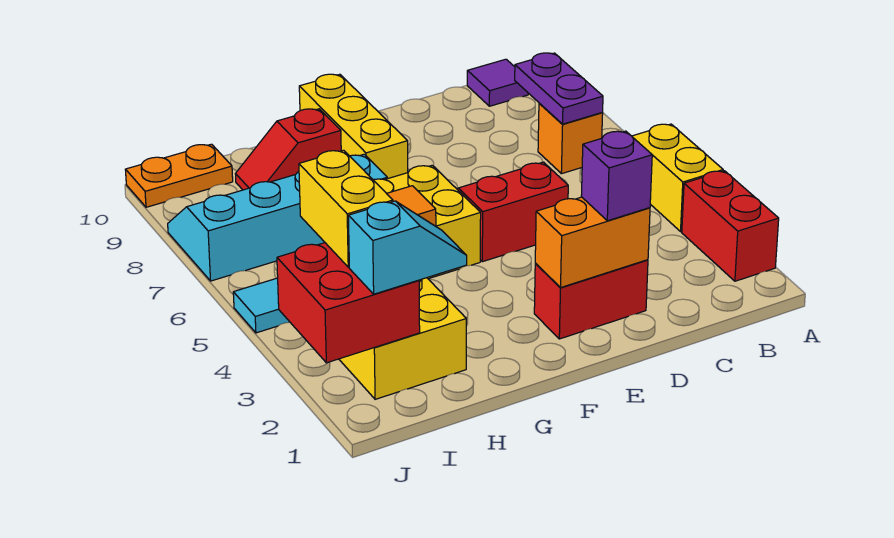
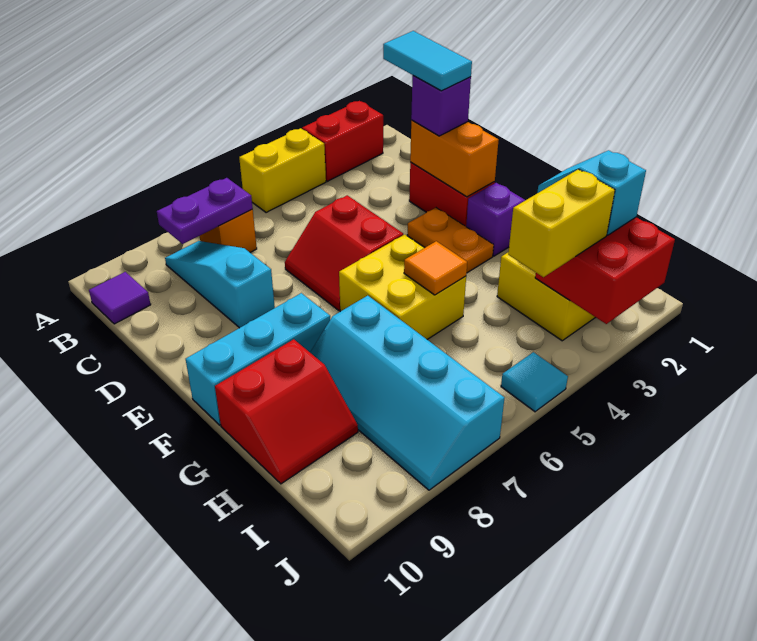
none -> cyan slope B8:D8 level 1 top D
none -> cyan tile C2:D2 level 4
none -> purple brick F2 level 1
yellow brick F8:F10 level 1 -> cyan brick F8:F10 level 1
red slope G9:H9 level 1 top G -> red slope G9:H10 level 1 top G
orange plate I10:J10 level 1 -> orange plate E3:F3 level 1

